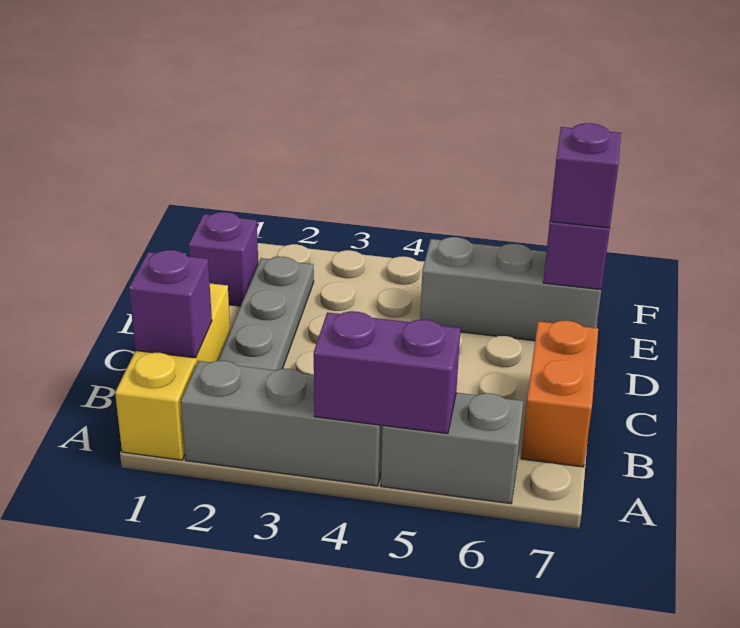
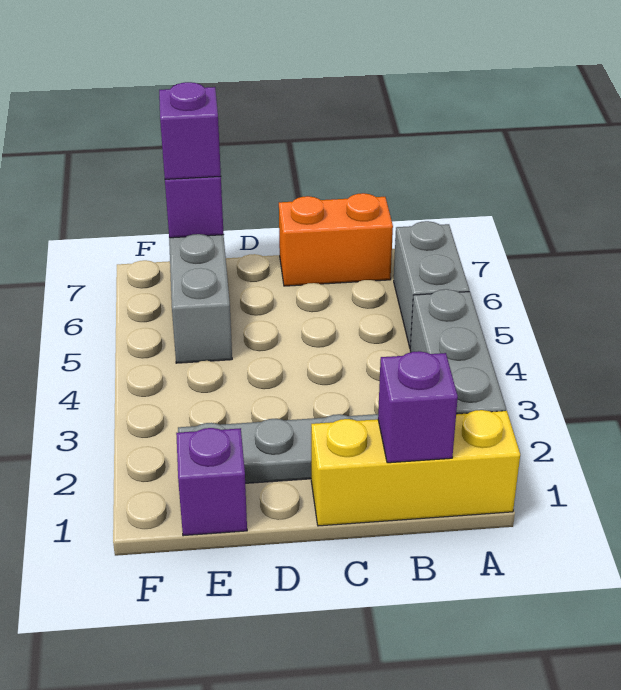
purple brick A4:A5 level 2 -> none

